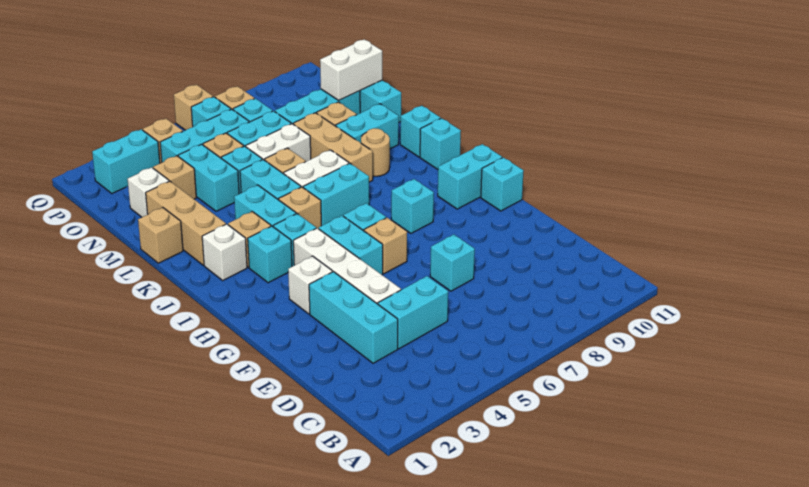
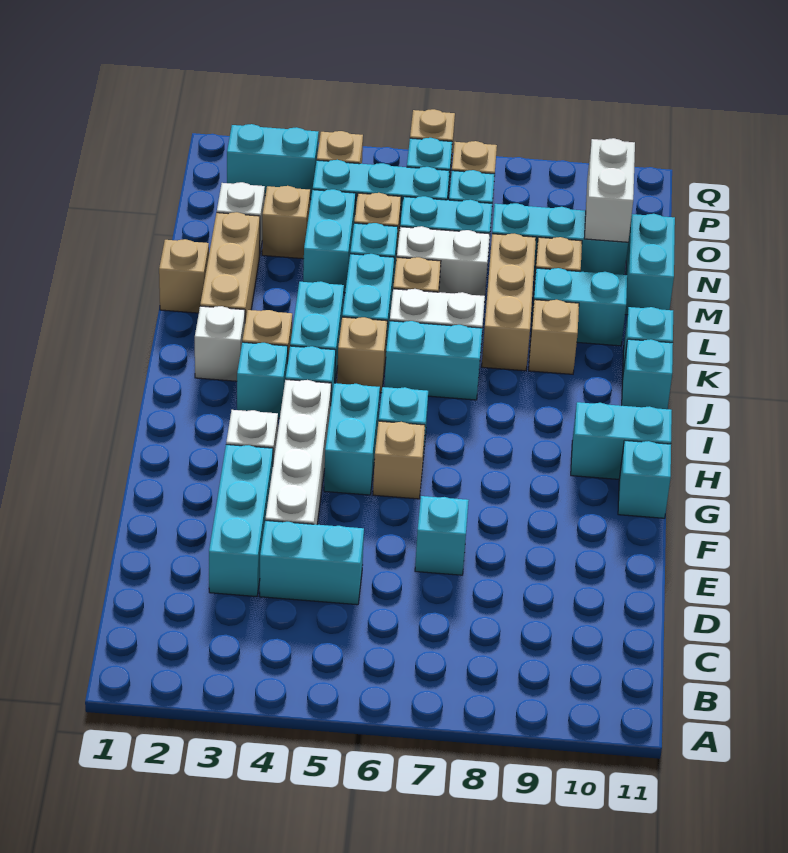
cyan brick H8 level 1 -> none
tan round brick K9 level 1 -> tan brick K9 level 1
white brick N10:N11 level 2 -> white brick N10:O10 level 2

